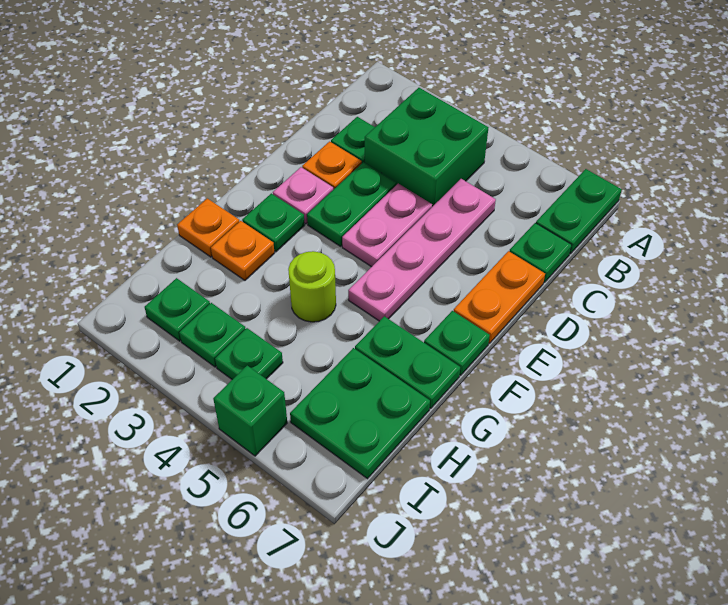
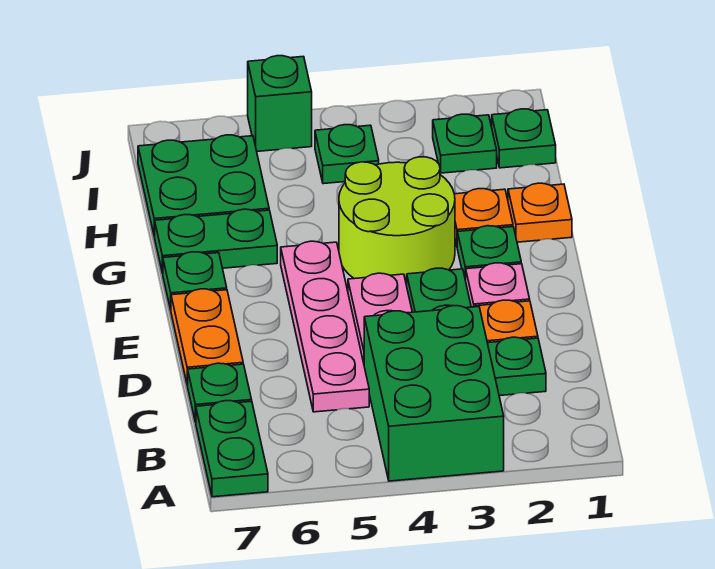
green brick B3:C4 level 1 -> green brick A3:C4 level 1
lime round brick G4 level 1 -> lime round brick F3:G4 level 1
green plate I3 level 1 -> green plate I1 level 1

